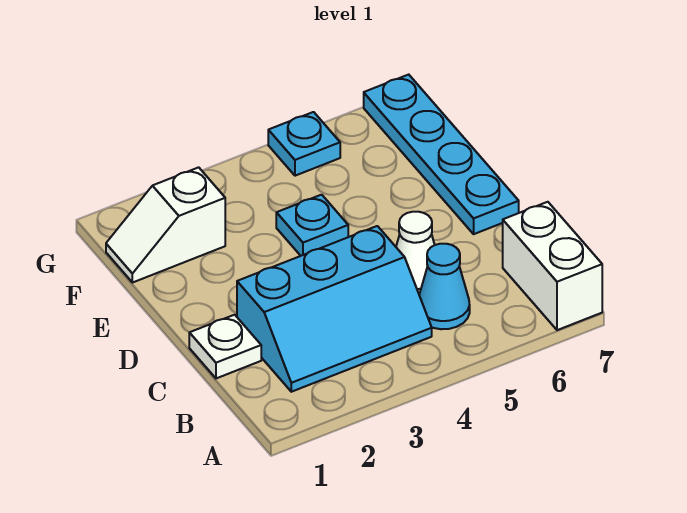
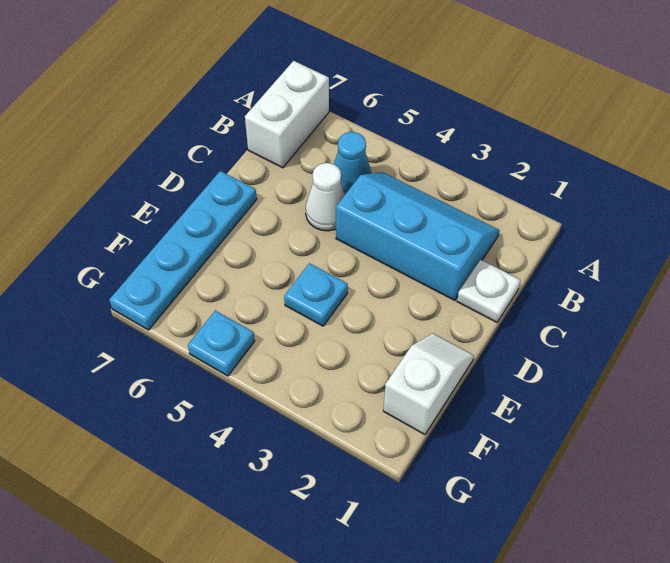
white slope F1:F2 level 1 top 2 -> white slope E1:F1 level 1 top F

